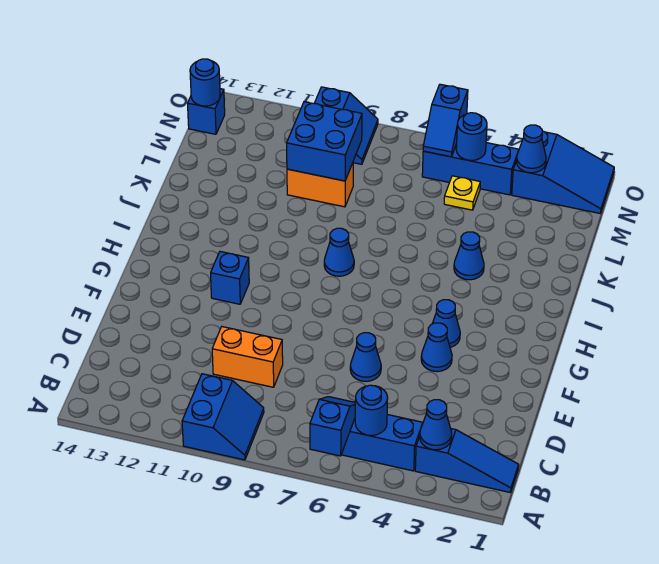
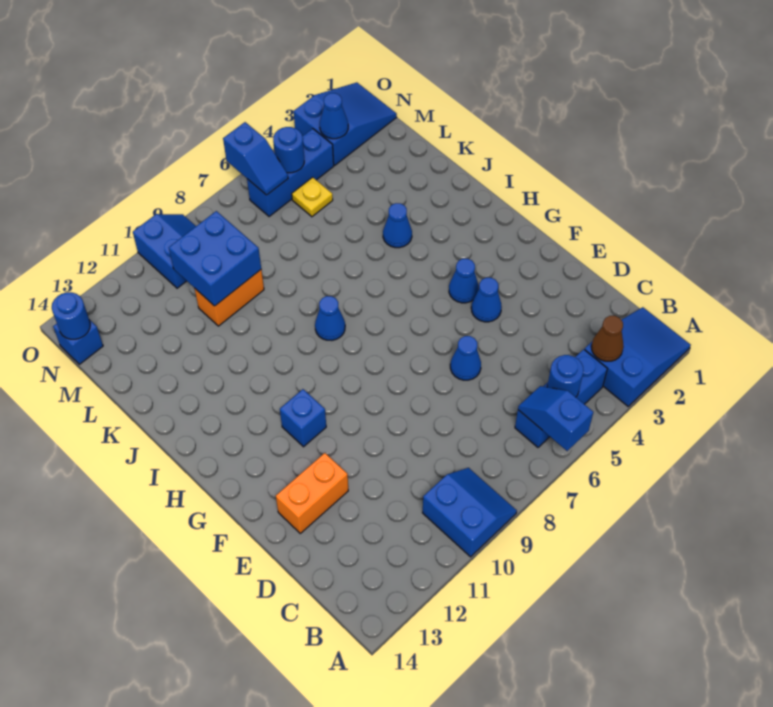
blue slope B1:B3 level 1 top 3 -> blue slope A1:B3 level 1 top 3
blue cone B3 level 2 -> brown cone B3 level 2
orange brick D9:D10 level 1 -> orange brick E12:E13 level 1

